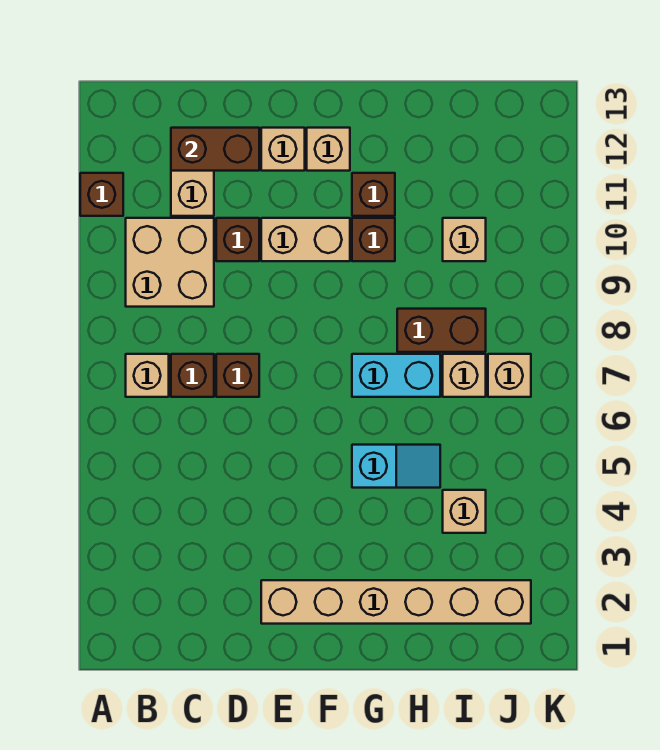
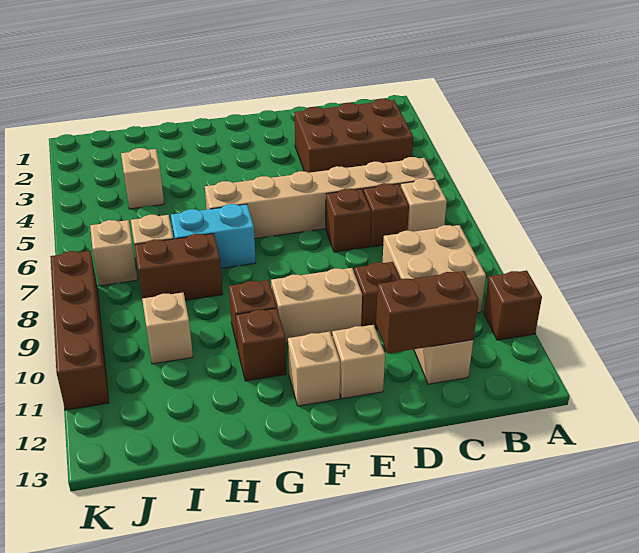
none -> brown brick B3:D4 level 1
tan brick E2:J2 level 1 -> tan brick B6:G6 level 1
cyan slope G5:H5 level 1 top G -> none
none -> brown brick K8:K11 level 1

